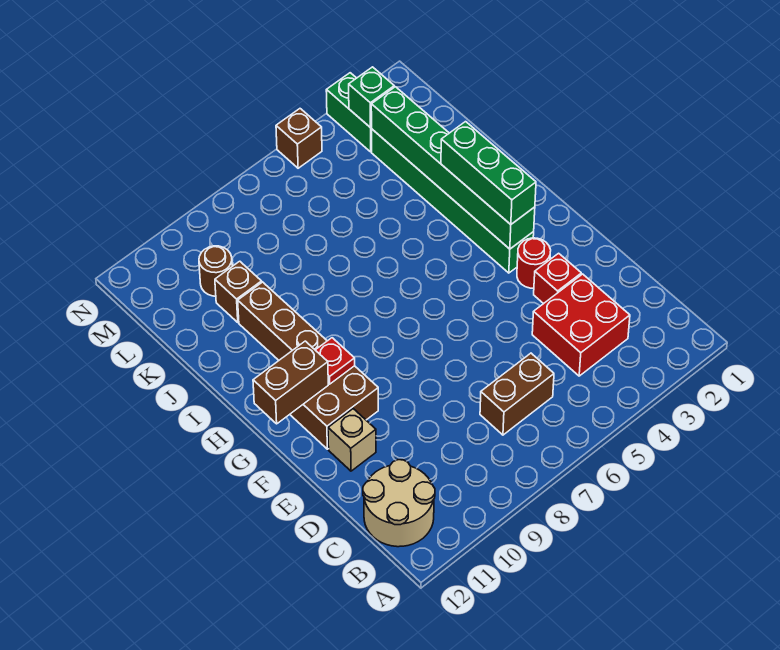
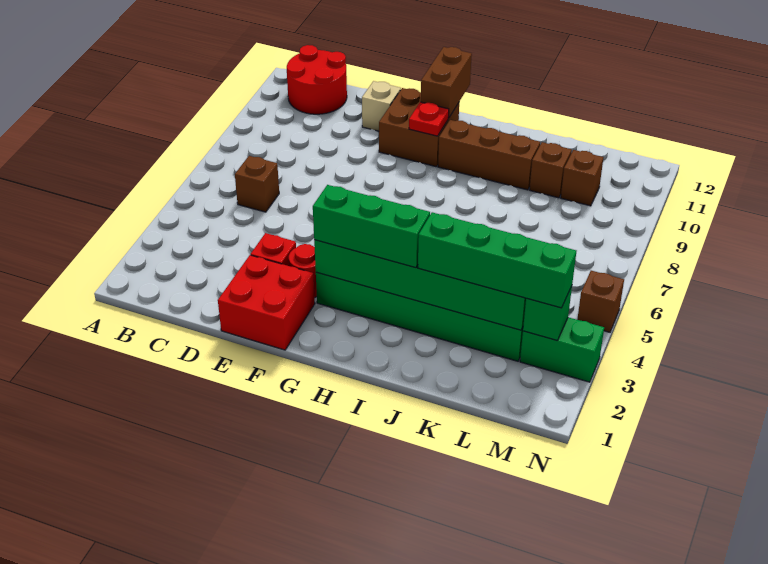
tan round brick B11:C12 level 1 -> red round brick B11:C12 level 1
red brick C3:D4 level 1 -> red brick E1:F2 level 1
brown brick C6:C7 level 1 -> brown brick C6 level 1
none -> green brick J3:M3 level 3
brown round brick L10 level 1 -> brown brick L10 level 1

